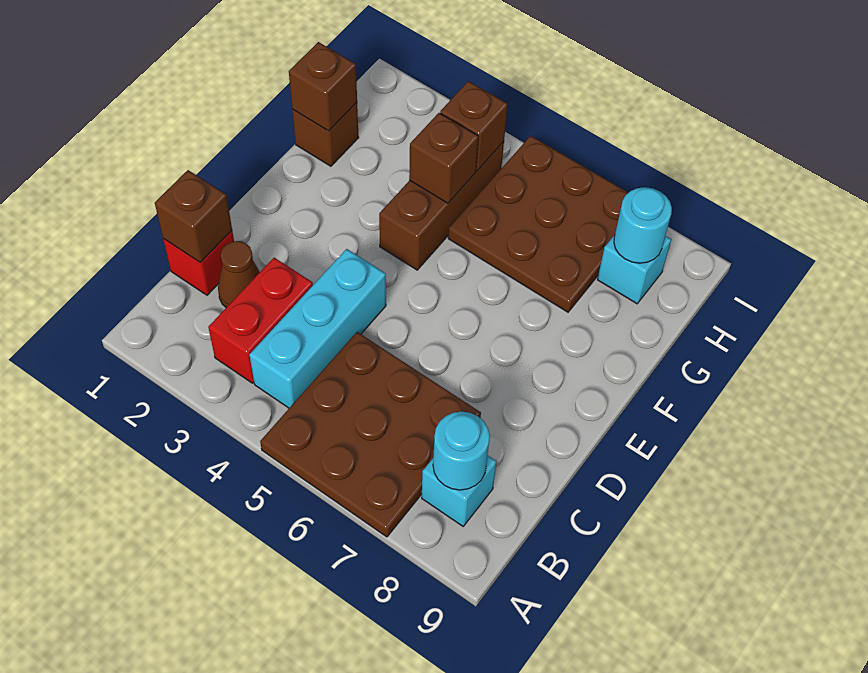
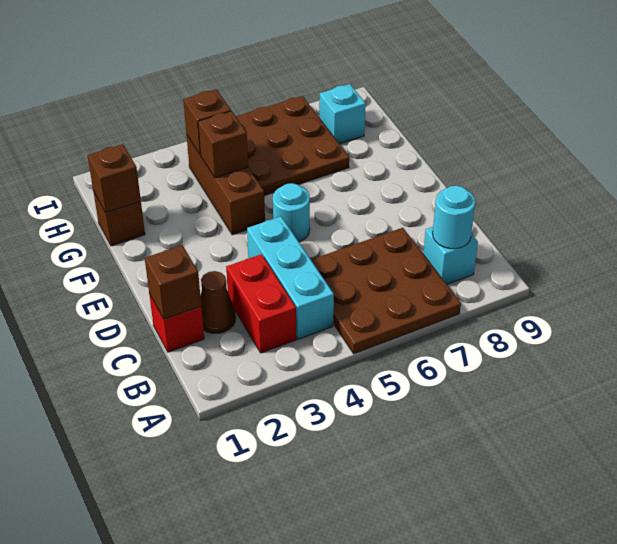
cyan round brick H8 level 2 -> cyan round brick E5 level 1

